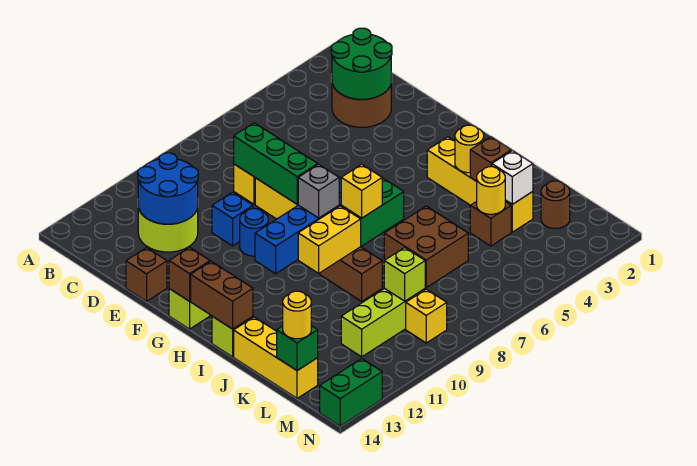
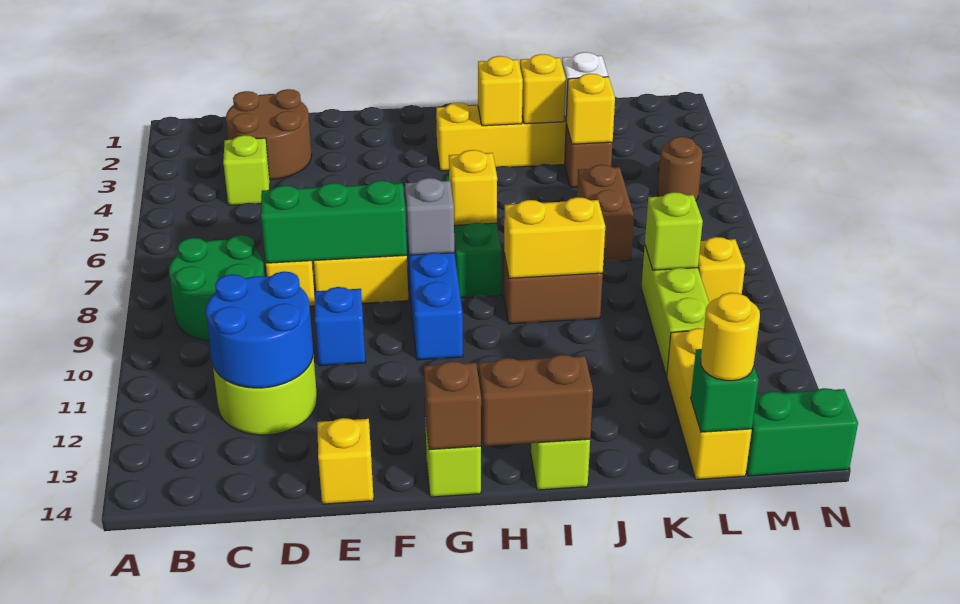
green round brick C2:D3 level 2 -> green round brick B8:C9 level 1
none -> lime brick C4 level 1
brown brick E14 level 1 -> yellow brick E14 level 1
blue round brick F10 level 1 -> none
yellow round brick I3 level 2 -> yellow brick I3 level 2
yellow brick I9:I10 level 2 -> yellow brick I9:J9 level 2
brown brick J3 level 2 -> yellow brick J3 level 2
brown brick J6:K7 level 1 -> brown brick K6:K7 level 1
yellow brick J14:L14 level 1 -> yellow brick L12:L14 level 1
yellow round brick K4 level 2 -> yellow brick K4 level 2
brown round brick L2 level 1 -> brown round brick M5 level 1
green brick N13:N14 level 1 -> green brick M14:N14 level 1

